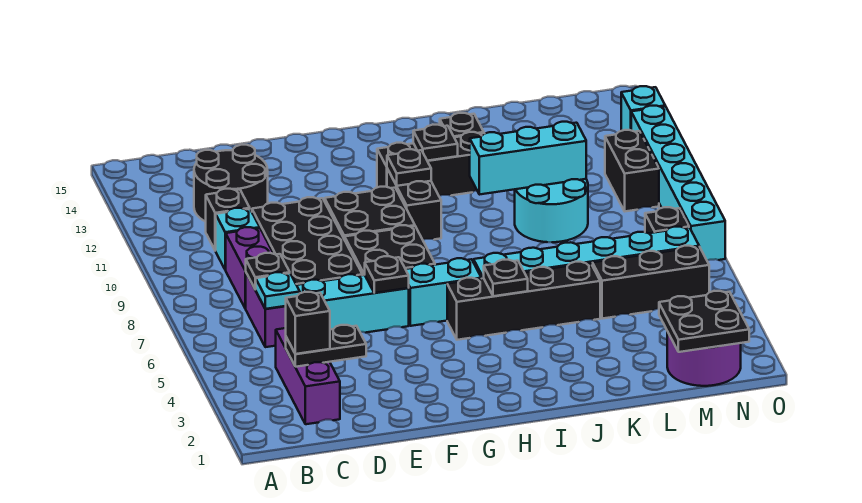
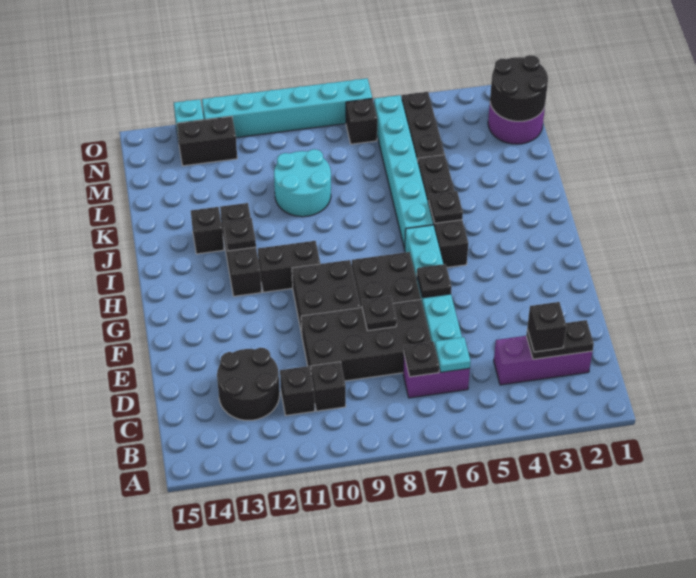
black plate C3:D3 level 2 -> black plate C2:C3 level 2
purple brick C8:C9 level 1 -> none
cyan brick C10 level 1 -> black brick C10 level 1
black plate H11 level 2 -> black plate E8 level 2
cyan brick J10:L10 level 2 -> none
black plate M1:N2 level 2 -> black round brick M1:N2 level 2
black brick N10:N11 level 1 -> black brick N12:N13 level 1

